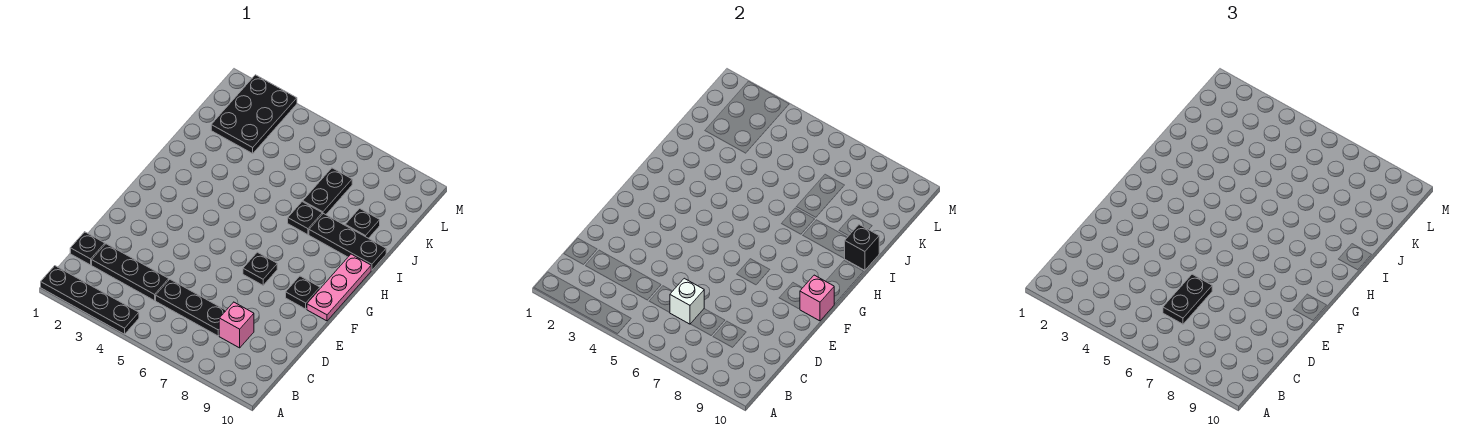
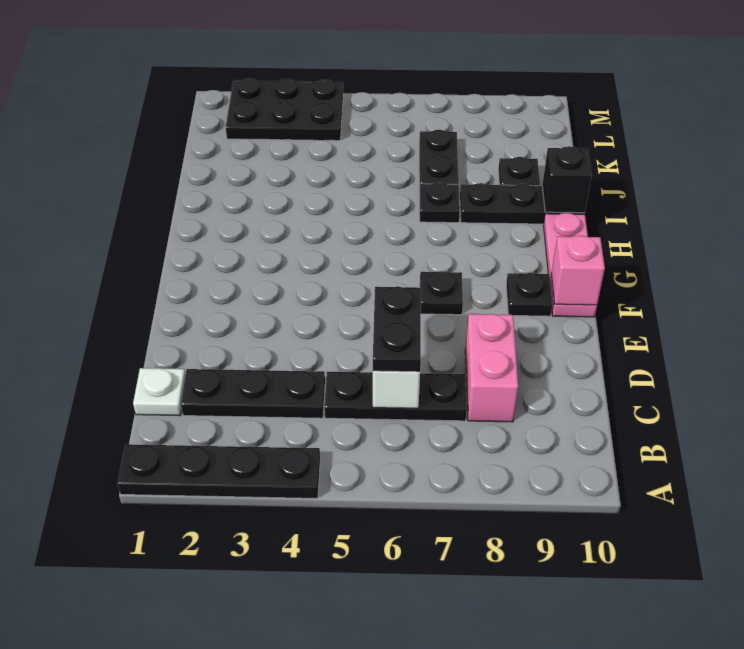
black plate C1 level 1 -> white plate C1 level 1
pink brick C8 level 1 -> pink brick C8:D8 level 1
black plate K2:M3 level 1 -> black plate L2:M4 level 1

